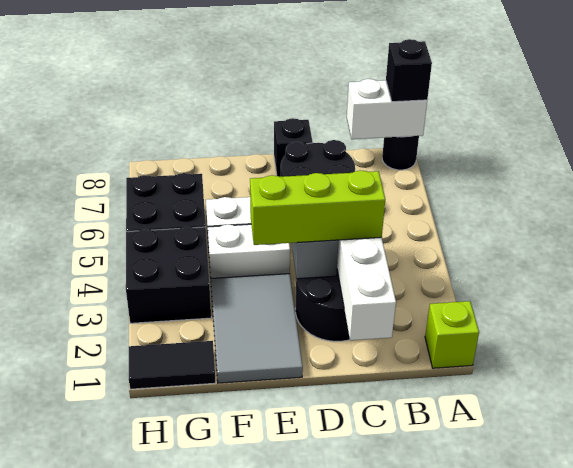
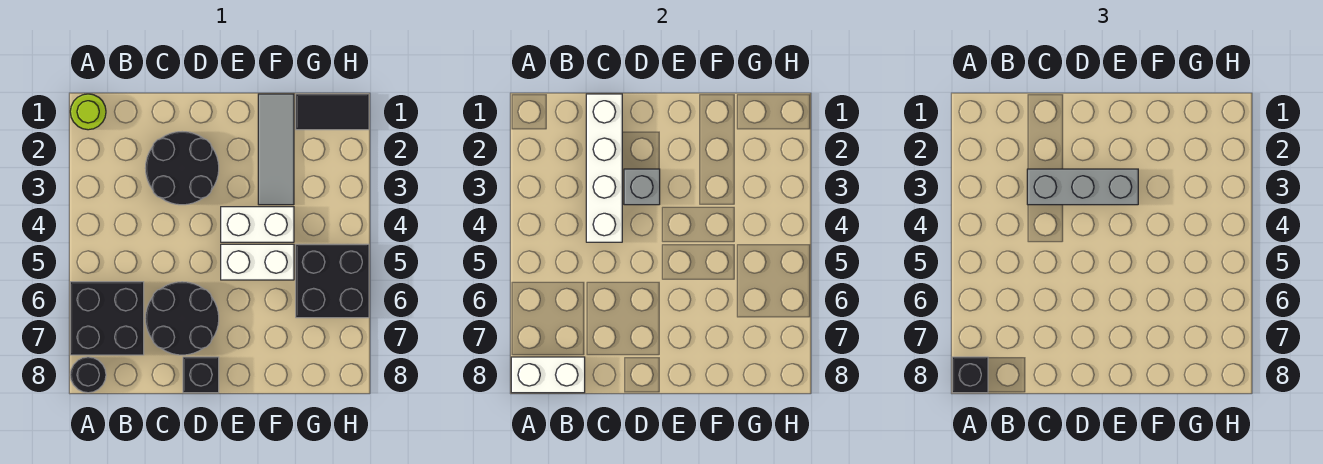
lime brick A1 level 1 -> lime round brick A1 level 1
lime brick C3:E3 level 3 -> grey brick C3:E3 level 3
grey tile E1:F3 level 1 -> grey tile F1:F3 level 1
black brick G3:H4 level 1 -> black brick A6:B7 level 1

